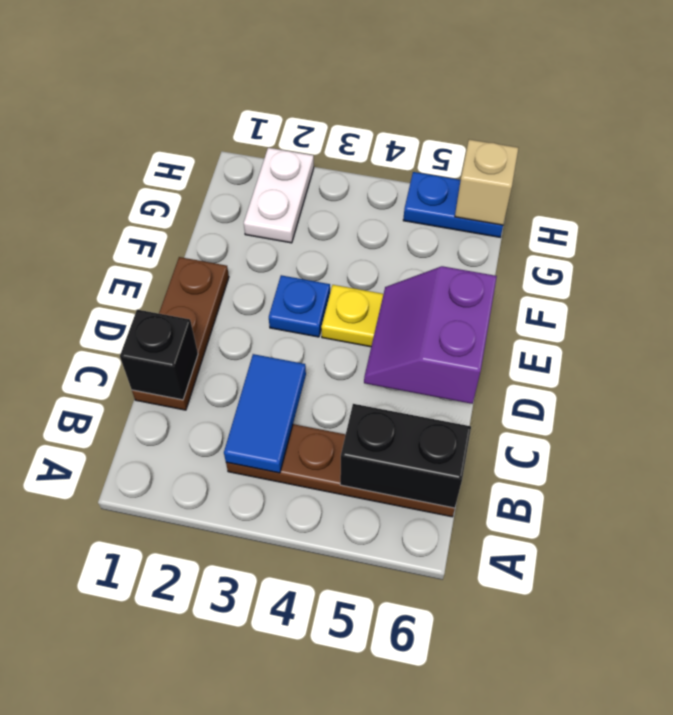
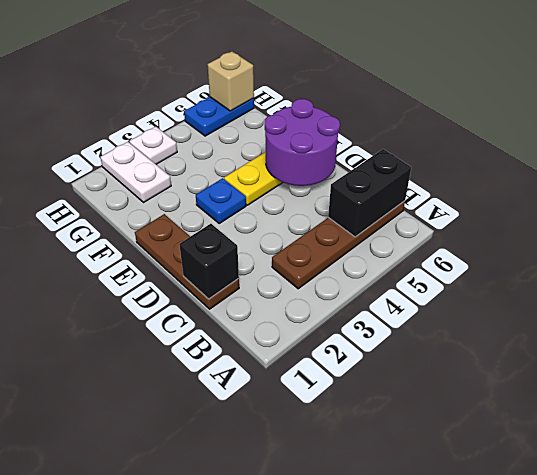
blue tile B3:C3 level 2 -> none
purple slope D5:E6 level 2 top 6 -> purple round brick D5:E6 level 2
none -> white plate H3 level 1

